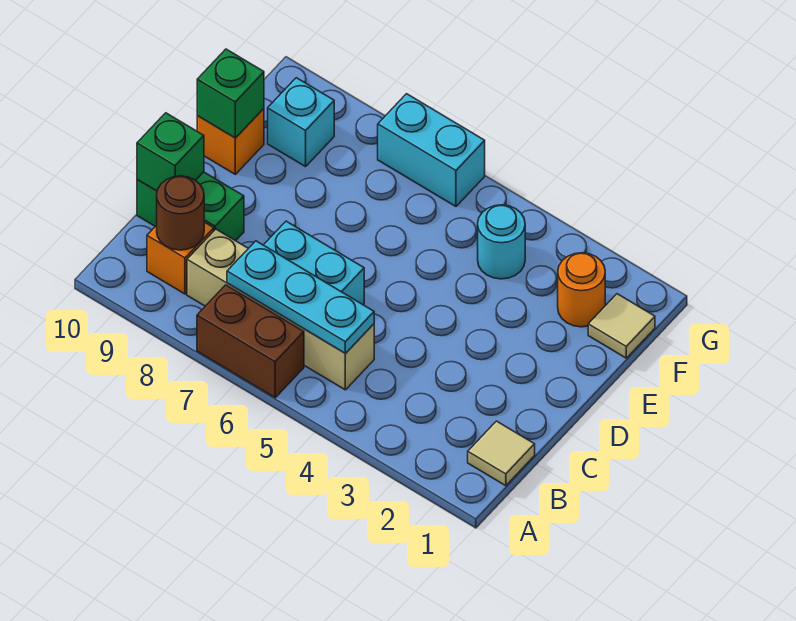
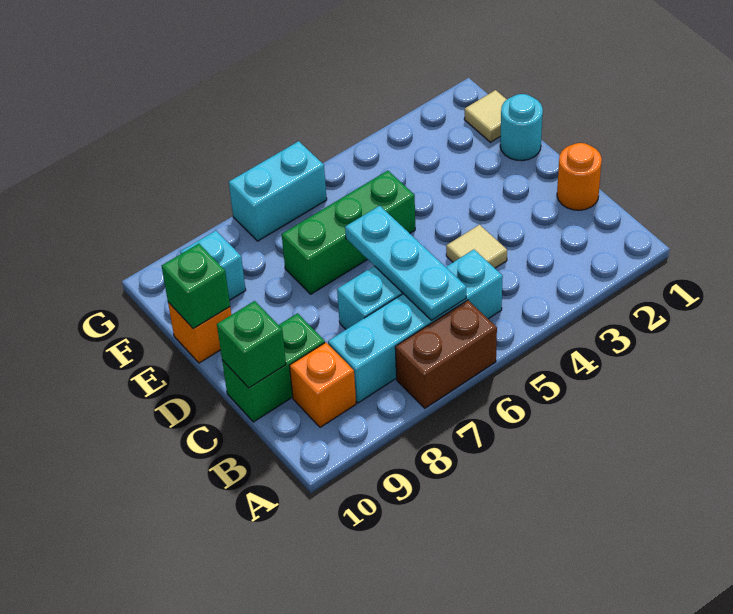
tan tile B1 level 1 -> tan tile C4 level 1
tan brick B5:B8 level 1 -> cyan brick B5:B8 level 1
cyan plate B5:B7 level 2 -> cyan plate B6:D6 level 2
brown round brick B9 level 2 -> none
none -> green brick E5:E7 level 1
orange round brick F2 level 1 -> orange round brick C1 level 1
cyan round brick F4 level 1 -> cyan round brick E1 level 1

